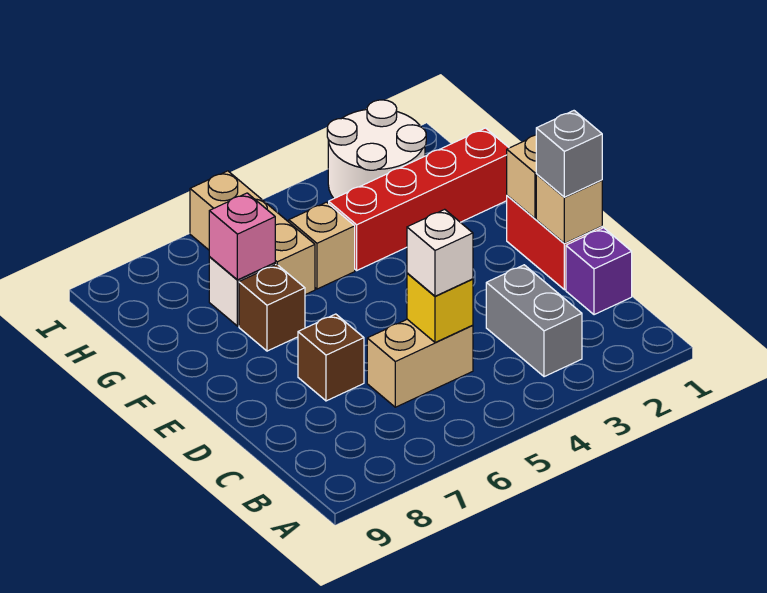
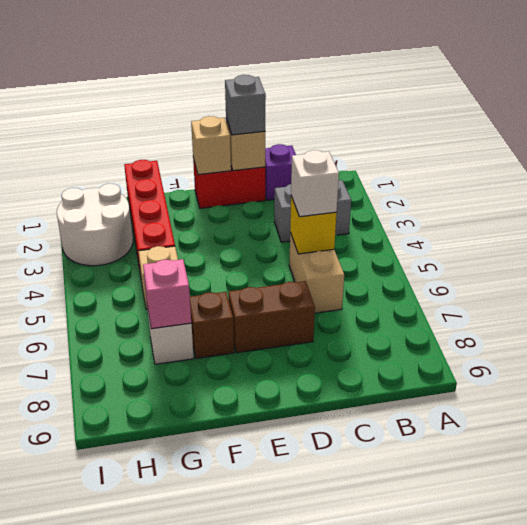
brown brick D7 level 1 -> brown brick D7:E7 level 1
tan brick G6:I6 level 1 -> none

